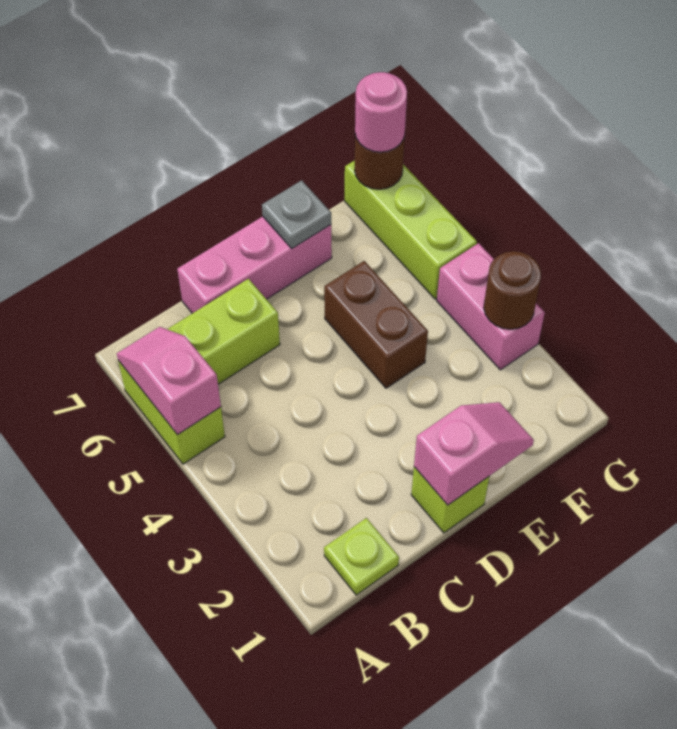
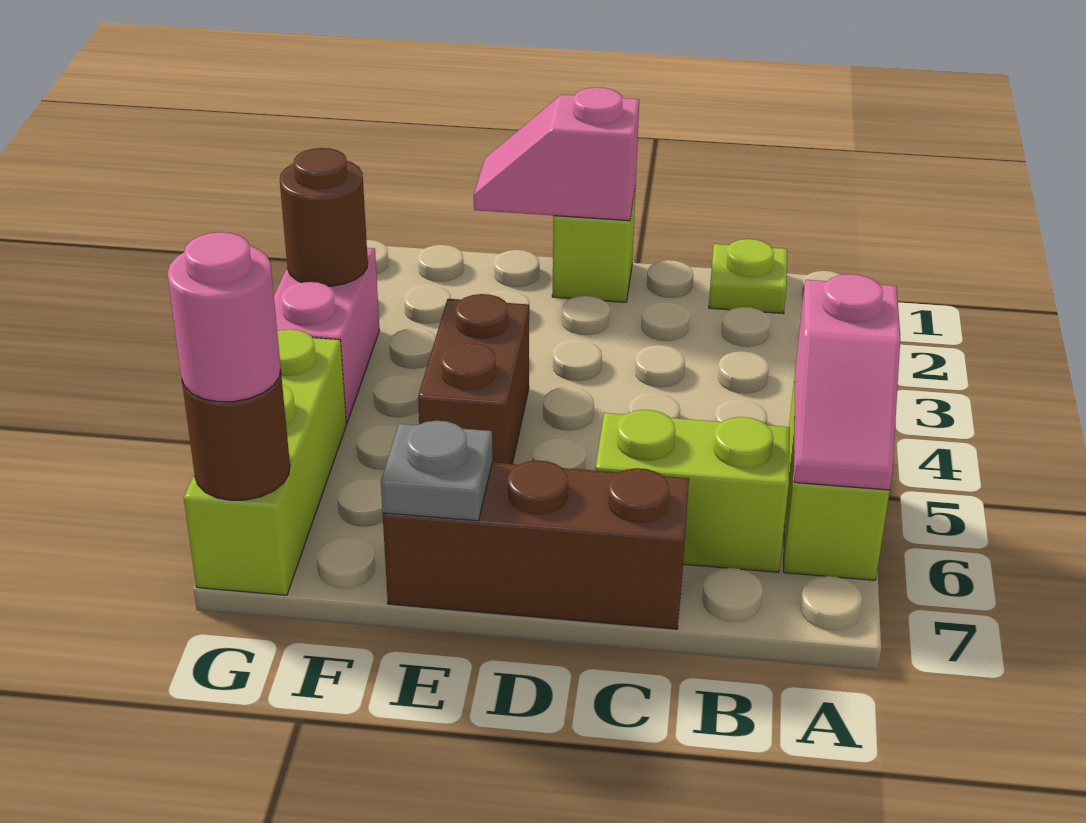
pink brick C7:E7 level 1 -> brown brick C7:E7 level 1

